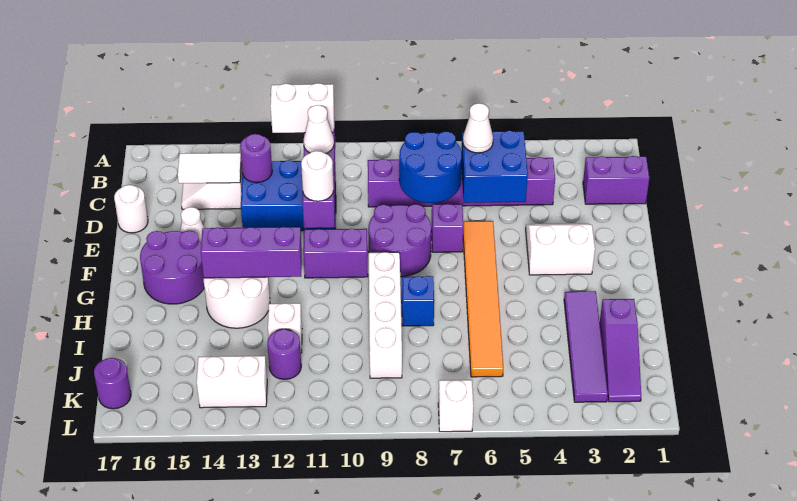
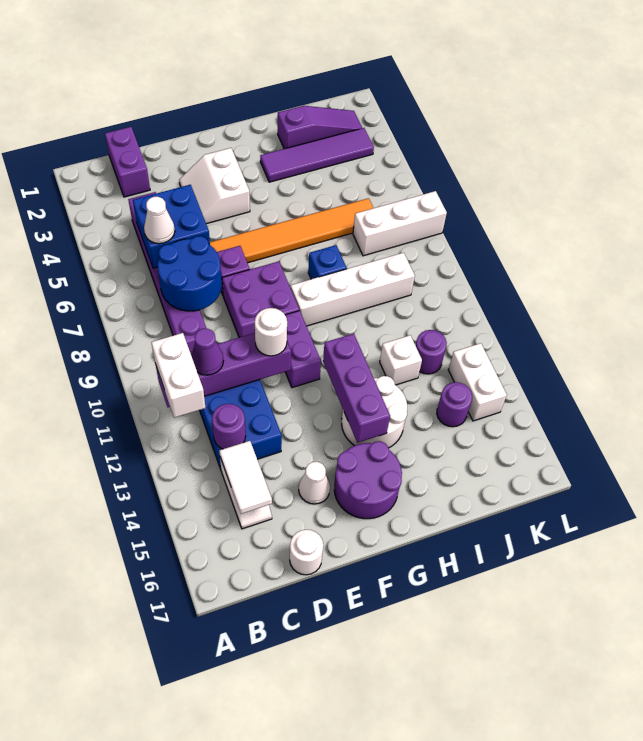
white cone C11 level 3 -> purple cone C11 level 3
purple round brick E8:F9 level 1 -> purple brick E8:F9 level 1
purple round brick K17 level 1 -> purple round brick J14 level 1
white brick L7 level 1 -> white brick J7:L7 level 1

